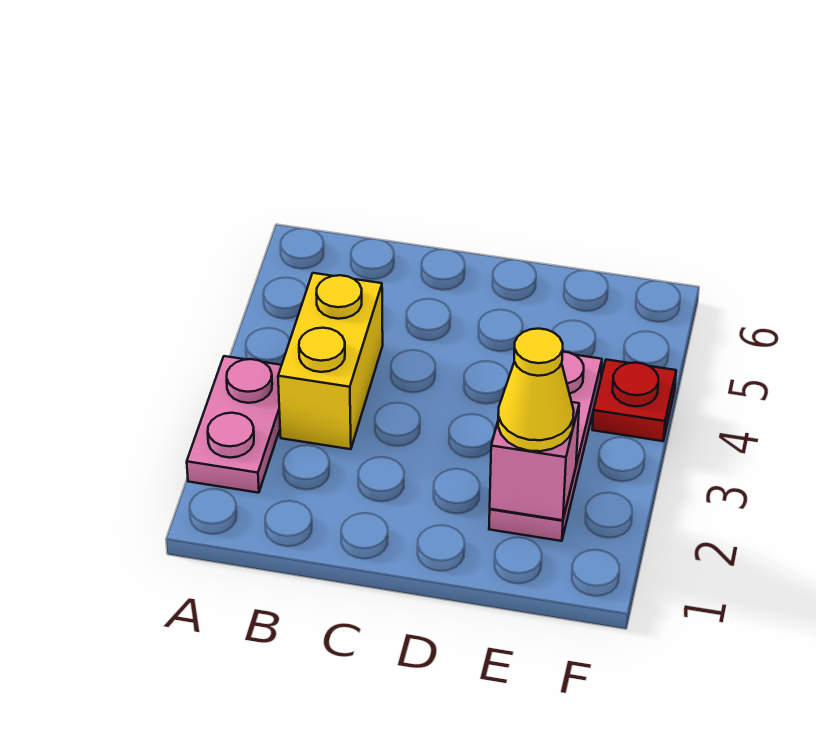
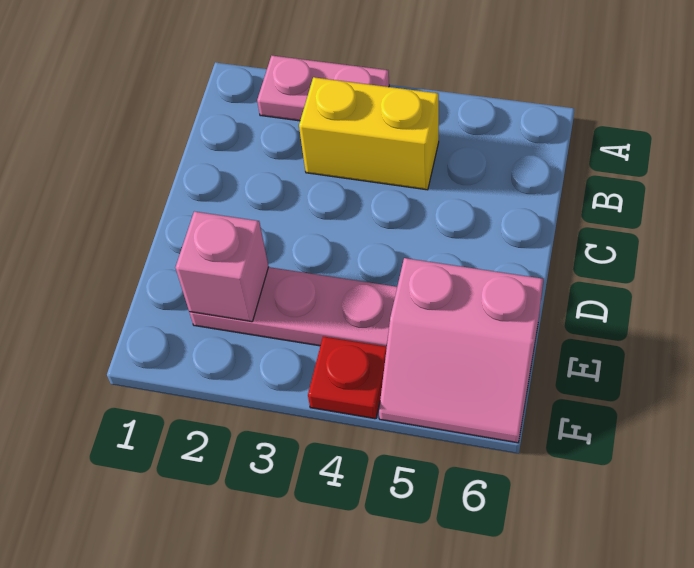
yellow cone E2 level 3 -> none
none -> pink slope E5:F6 level 1 top E

